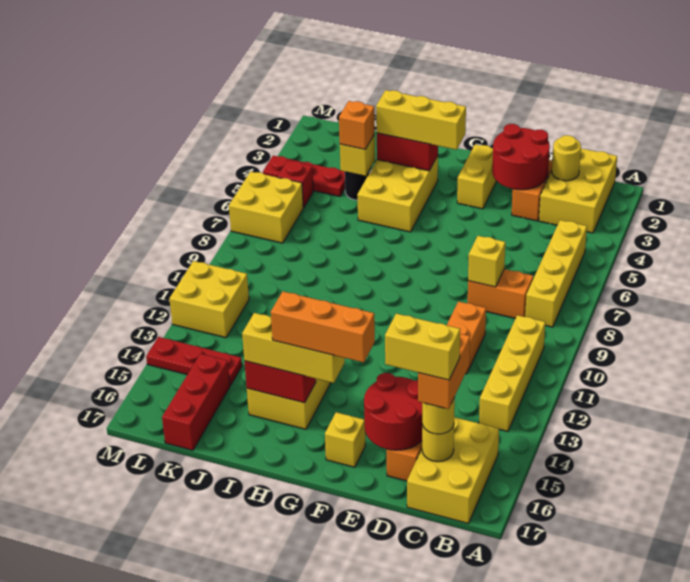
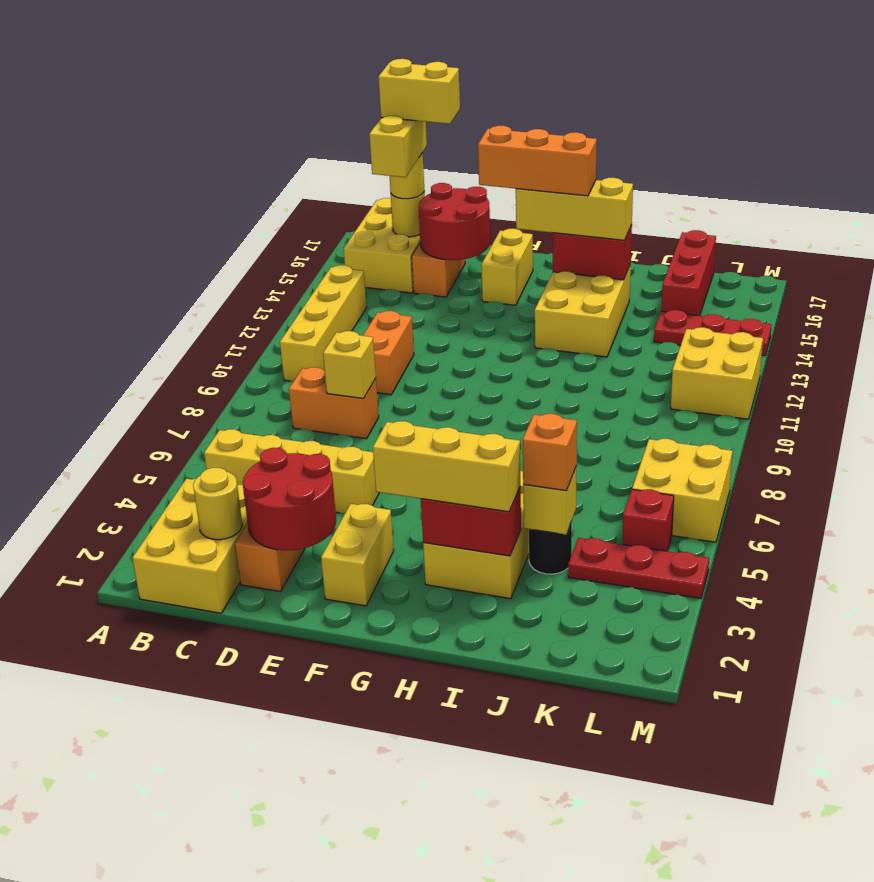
yellow brick B5:B8 level 1 -> yellow brick B5:E5 level 1
orange brick C15:C16 level 4 -> yellow brick C15:C16 level 4
yellow brick F16 level 1 -> yellow brick F15:F16 level 1

